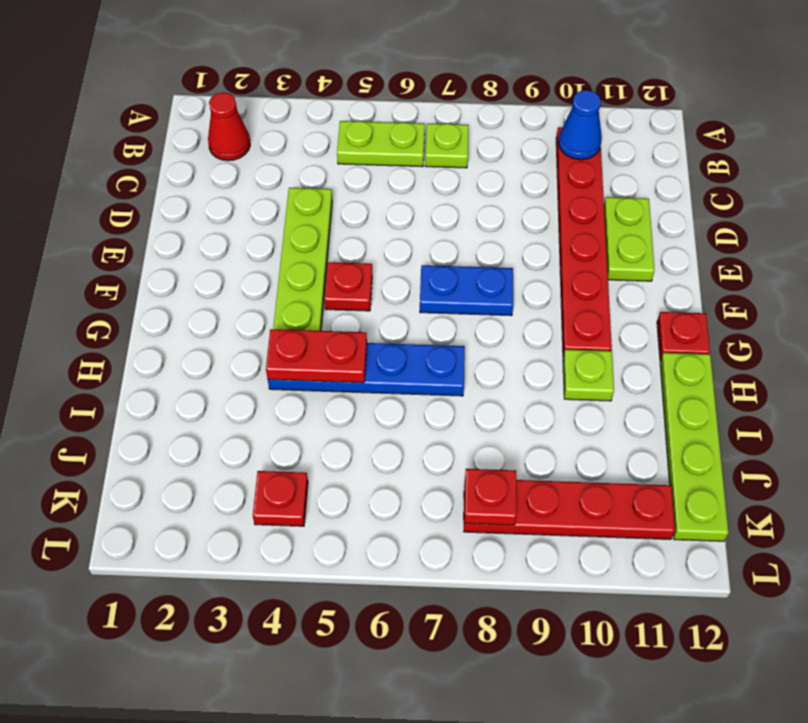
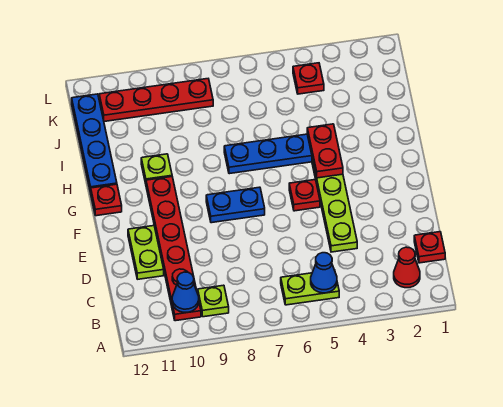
none -> blue cone B5 level 2
lime plate B7 level 1 -> lime plate B9 level 1
red plate H4:H5 level 2 -> red plate G4:H4 level 2
lime plate H12:K12 level 1 -> blue plate H12:K12 level 1
red plate K8 level 2 -> red plate C1 level 1

